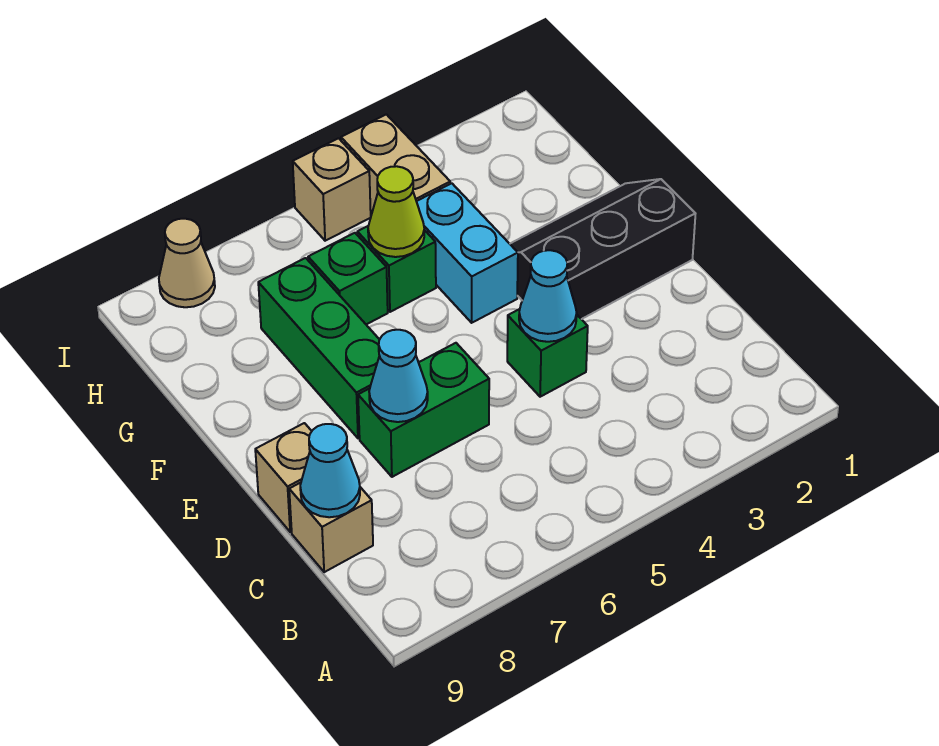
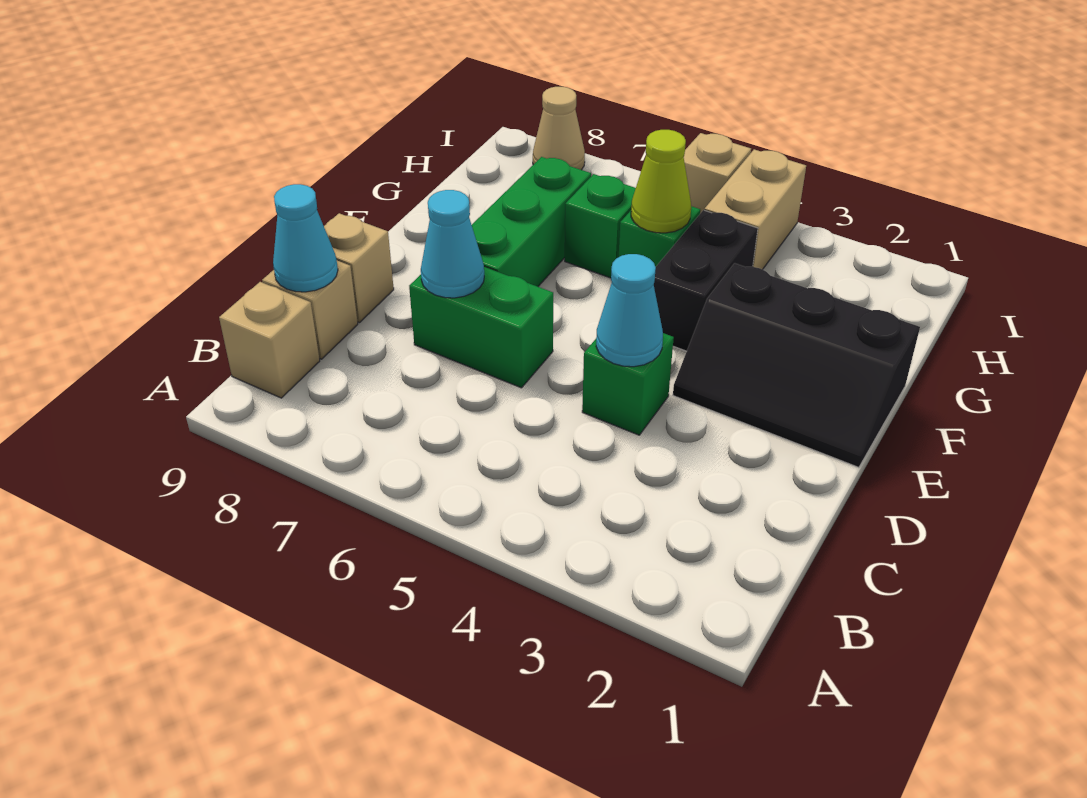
none -> tan brick B9 level 1
black slope E1:F3 level 1 top E -> black slope E1:F3 level 1 top F
cyan brick F4:G4 level 1 -> black brick F4:G4 level 1

